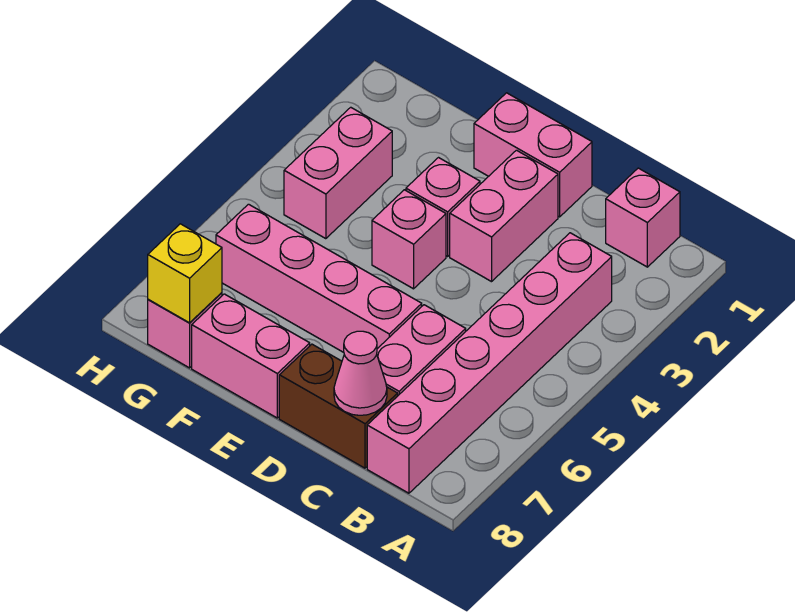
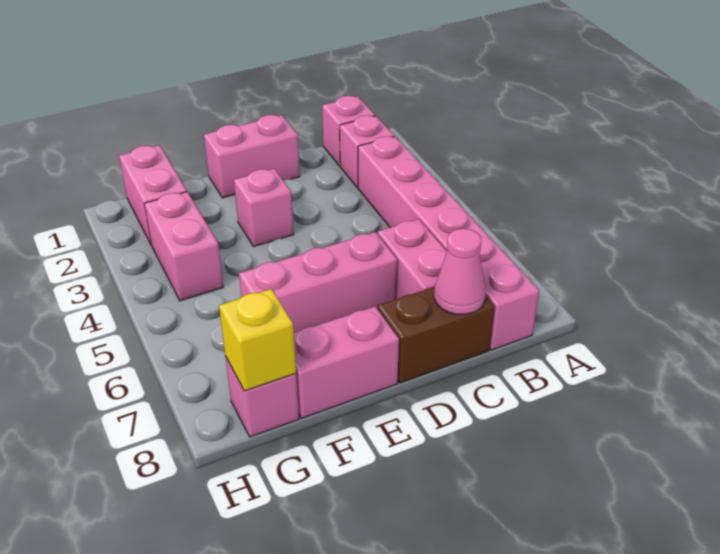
pink brick D2:D3 level 1 -> pink brick G1:G2 level 1
pink brick D6:G6 level 1 -> pink brick D6:F6 level 1
pink brick E4 level 1 -> pink brick B2 level 1

